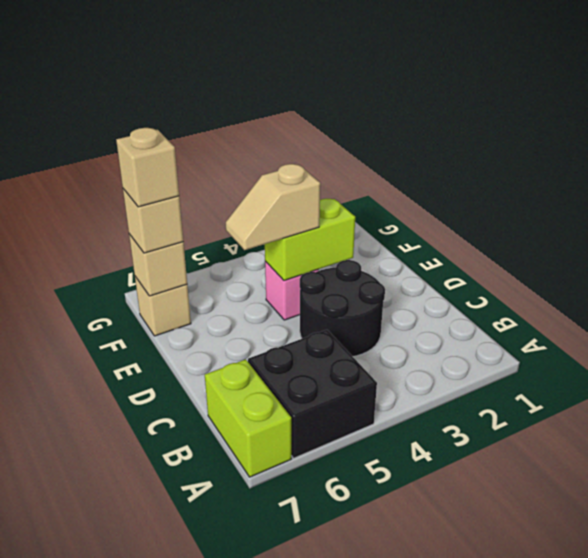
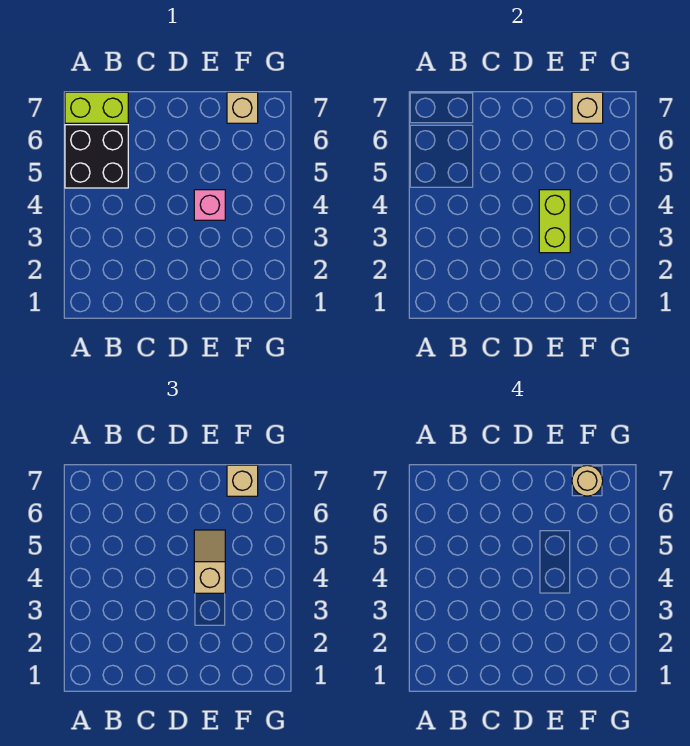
black round brick C3:D4 level 1 -> none
tan brick F7 level 4 -> tan round brick F7 level 4

